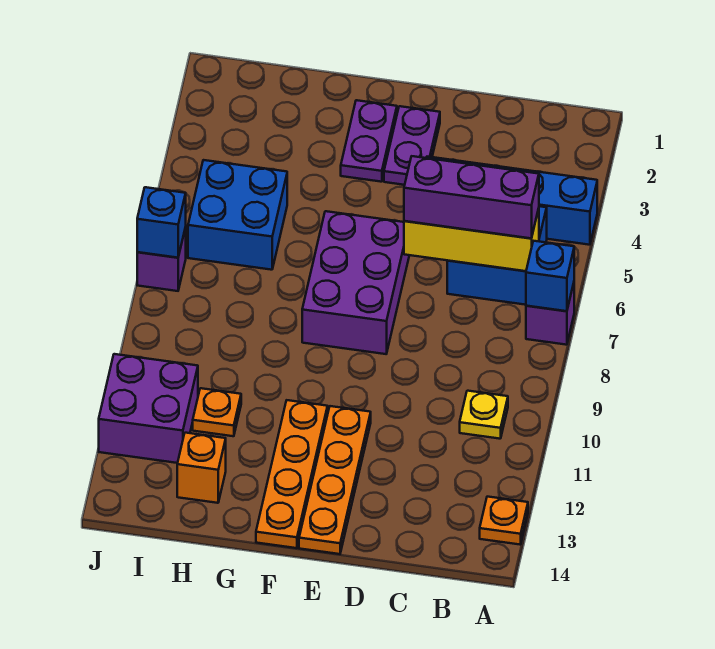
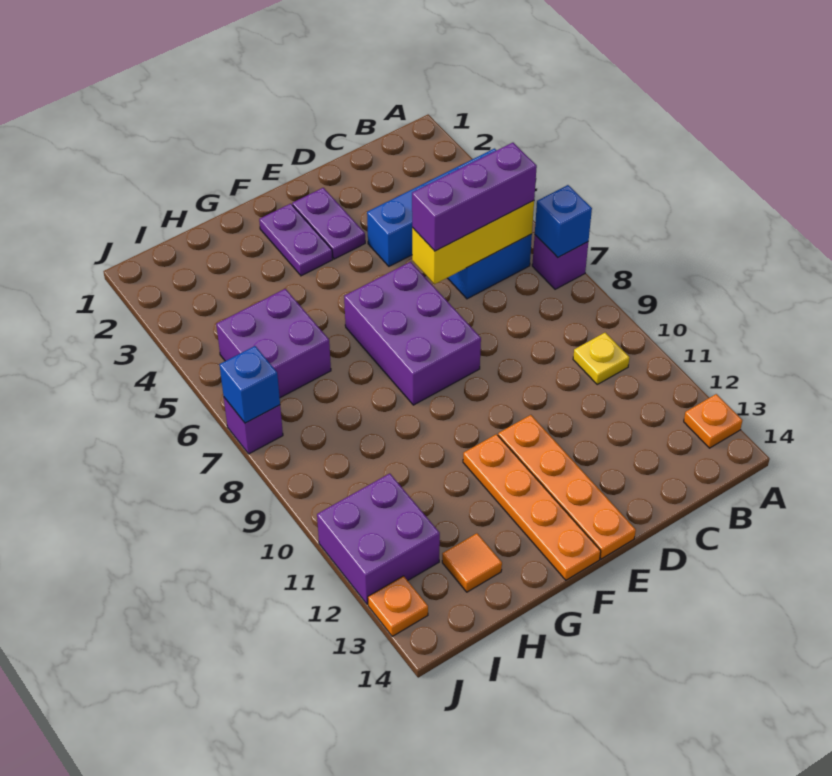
blue brick H5:I6 level 1 -> purple brick H5:I6 level 1
orange plate H11 level 1 -> orange plate J13 level 1
orange brick H13 level 1 -> orange tile H13 level 1

